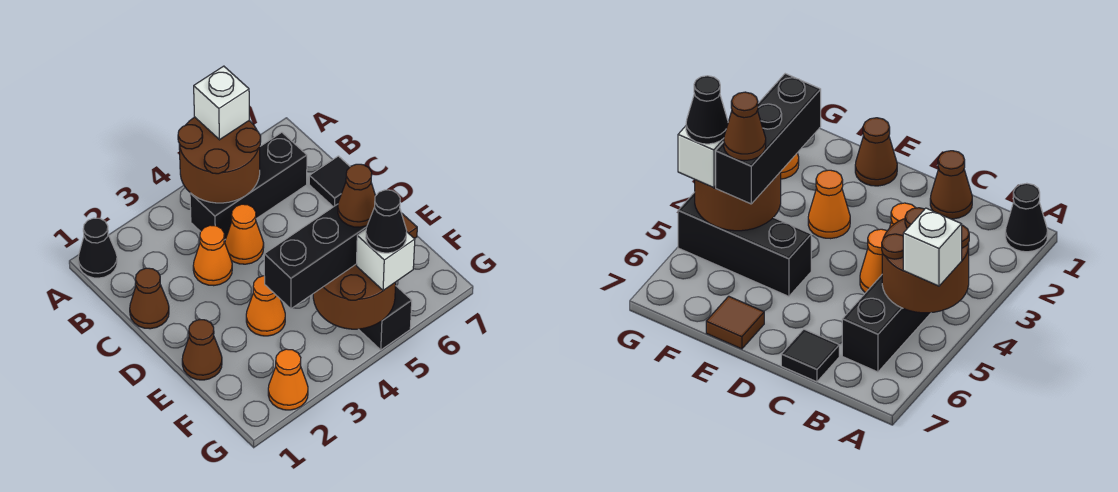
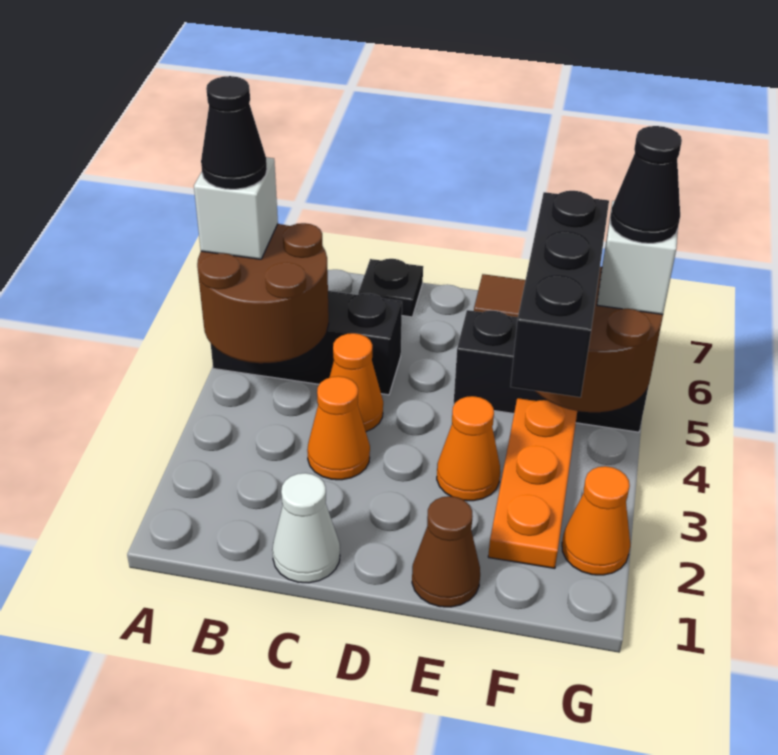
black cone A1 level 1 -> black cone A5 level 4
black brick B4:B6 level 1 -> black brick A5:C5 level 1
brown cone C1 level 1 -> white cone C1 level 1
black tile C7 level 1 -> black plate C7 level 1
none -> orange plate F2:F4 level 1
brown cone F5 level 4 -> none

